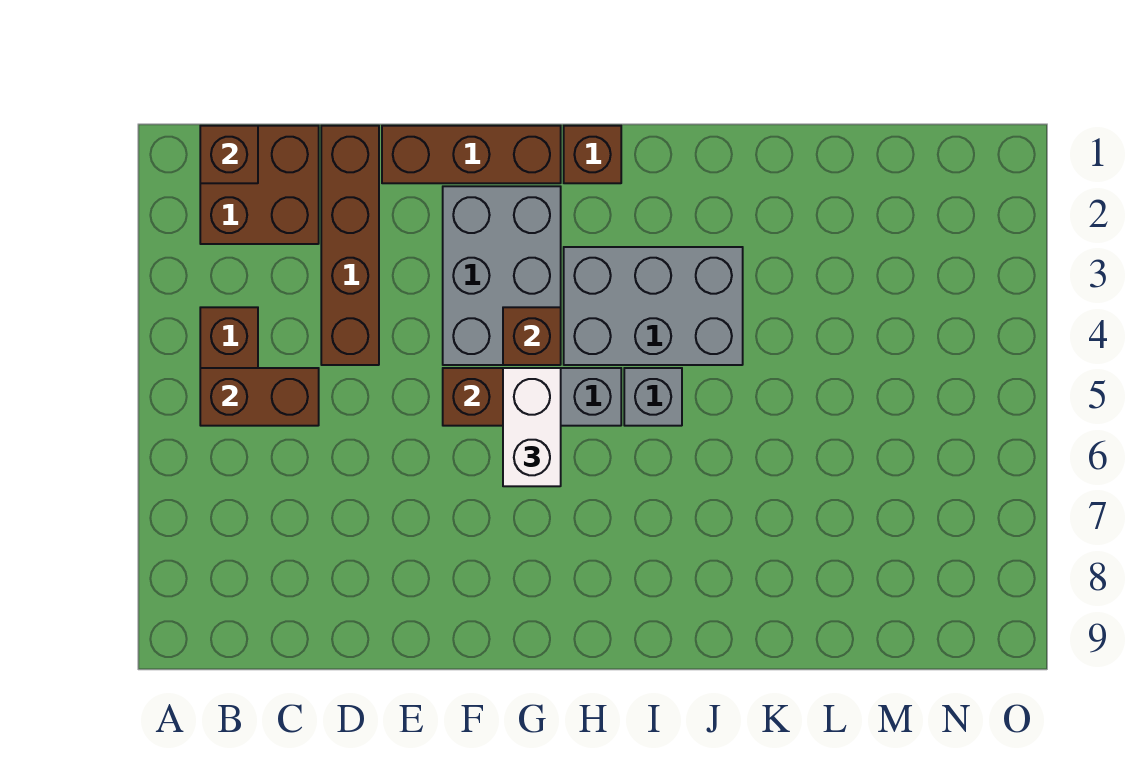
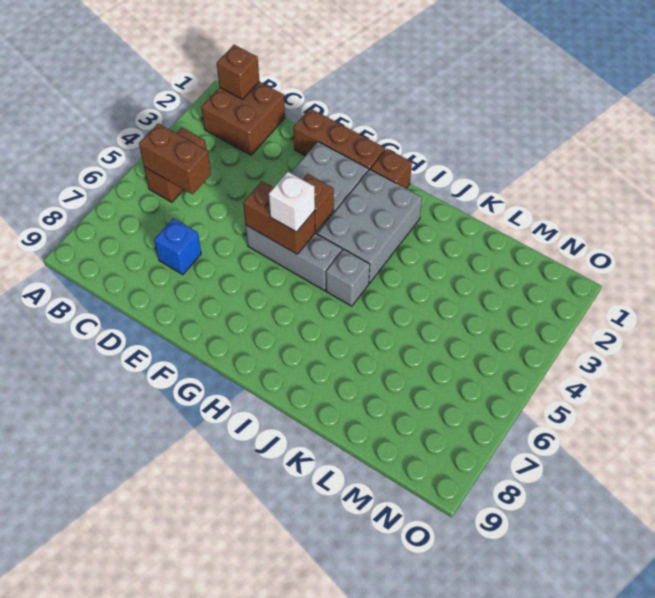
brown brick D1:D4 level 1 -> none
none -> blue brick D7 level 1
white brick G5:G6 level 3 -> white brick G5 level 3
grey brick H3:J4 level 1 -> grey brick H2:I4 level 1

